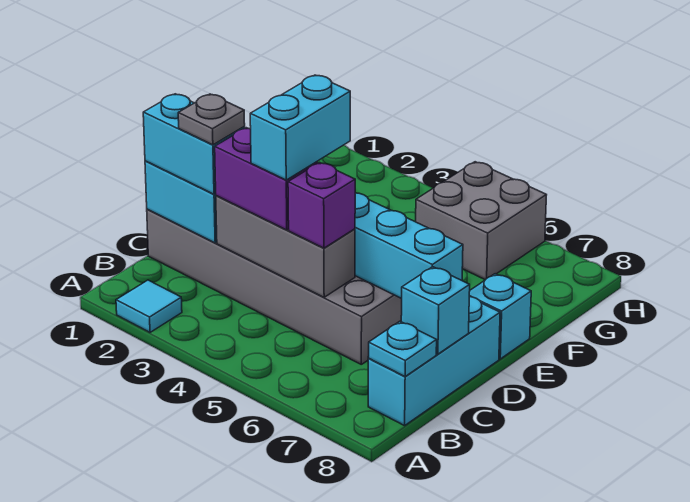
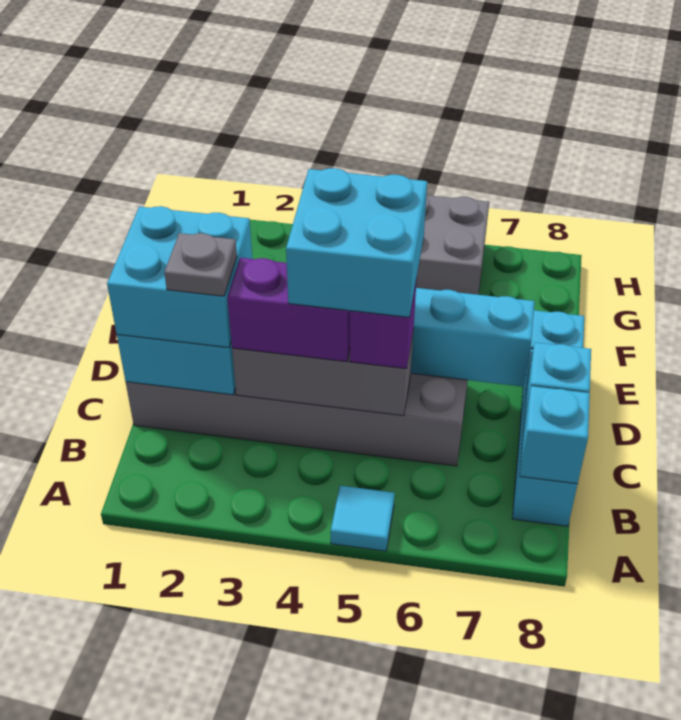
cyan tile A2 level 1 -> cyan tile A5 level 1
cyan plate B8 level 2 -> cyan brick B8 level 2
cyan brick C1:C2 level 3 -> cyan brick C1:D2 level 3
cyan brick C4:D4 level 4 -> cyan brick C4:D5 level 4

